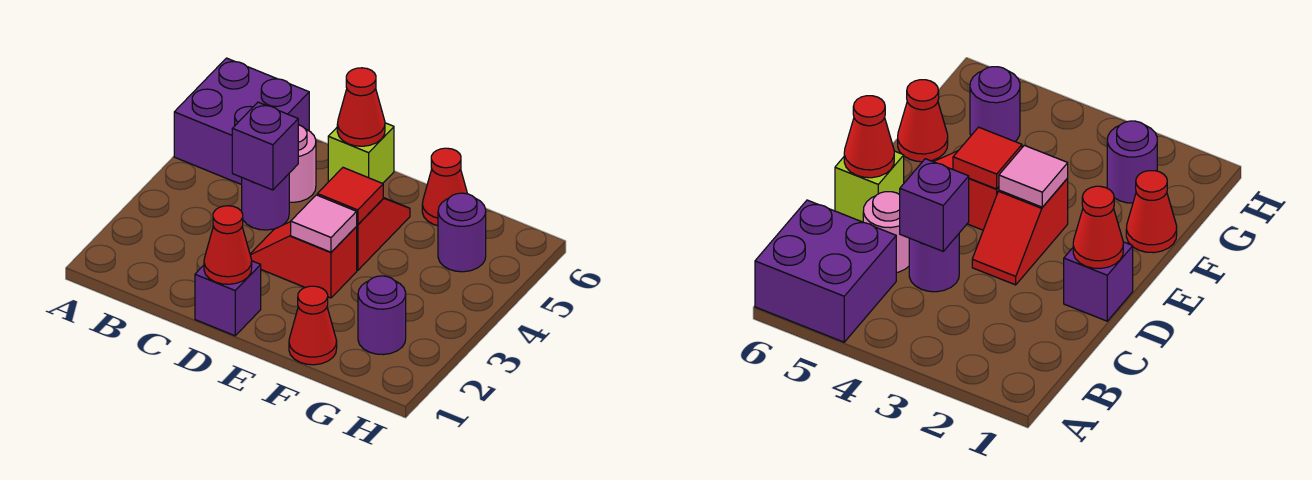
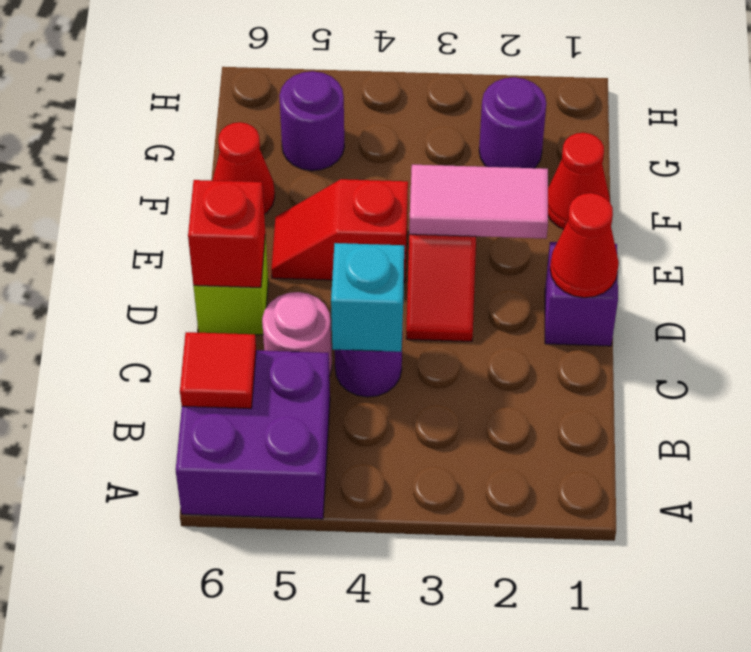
purple brick C4 level 2 -> cyan brick C4 level 2
red cone D6 level 2 -> red brick D6 level 2
pink tile E3 level 2 -> pink tile E2:E3 level 2
red tile E4 level 2 -> red tile B6 level 2

